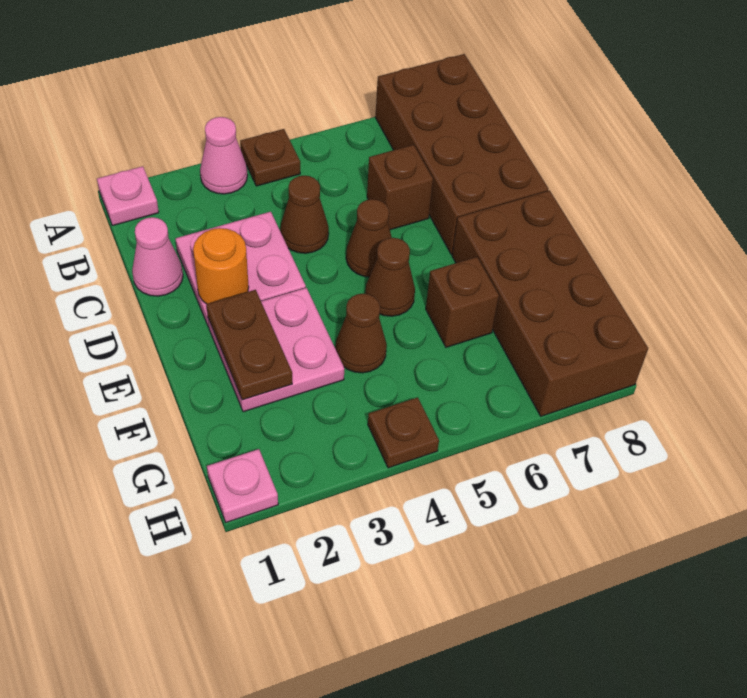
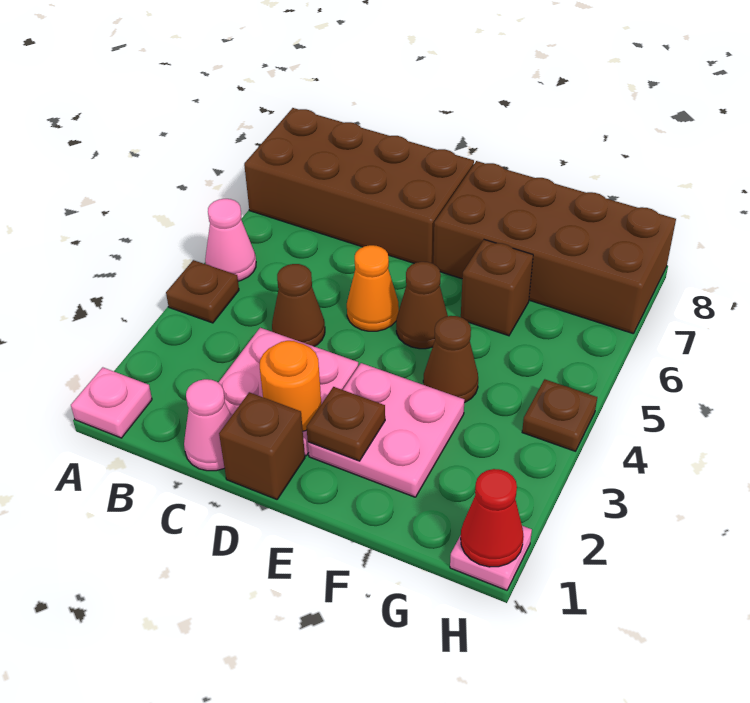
pink cone A3 level 1 -> pink cone A5 level 1
brown brick C6 level 1 -> brown brick D1 level 1
brown cone D5 level 1 -> orange cone D5 level 1
brown plate E2:F2 level 2 -> brown plate E2 level 2
none -> red cone H1 level 2

